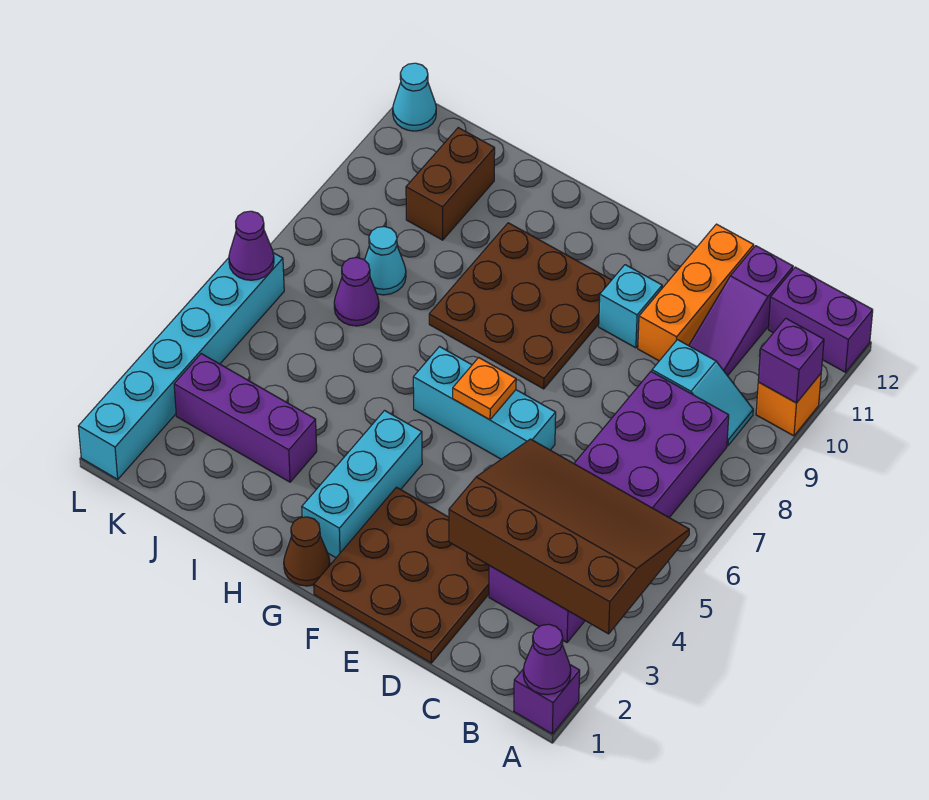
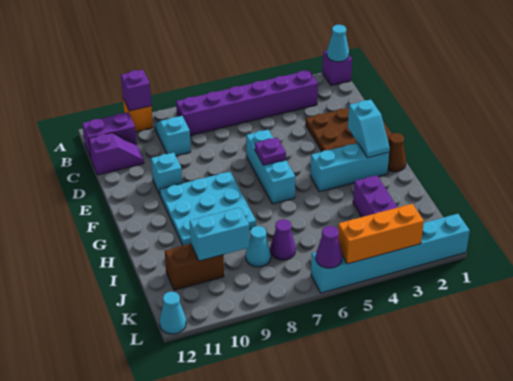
purple cone A1 level 2 -> cyan cone A1 level 2
brown slope A3:D5 level 2 top 3 -> none
purple brick A12:B12 level 1 -> purple brick B11:B12 level 1
purple brick B3:C8 level 1 -> purple brick B3:B8 level 1
purple slope C10:C12 level 1 top 12 -> purple slope C11:C12 level 1 top 12
orange brick D10:D12 level 1 -> orange brick L3:L5 level 2
none -> cyan slope F2:G2 level 2 top F
orange plate F6 level 2 -> purple plate F6 level 2
brown plate F8:H10 level 1 -> cyan plate F8:H10 level 1
none -> cyan brick J9:J10 level 2

